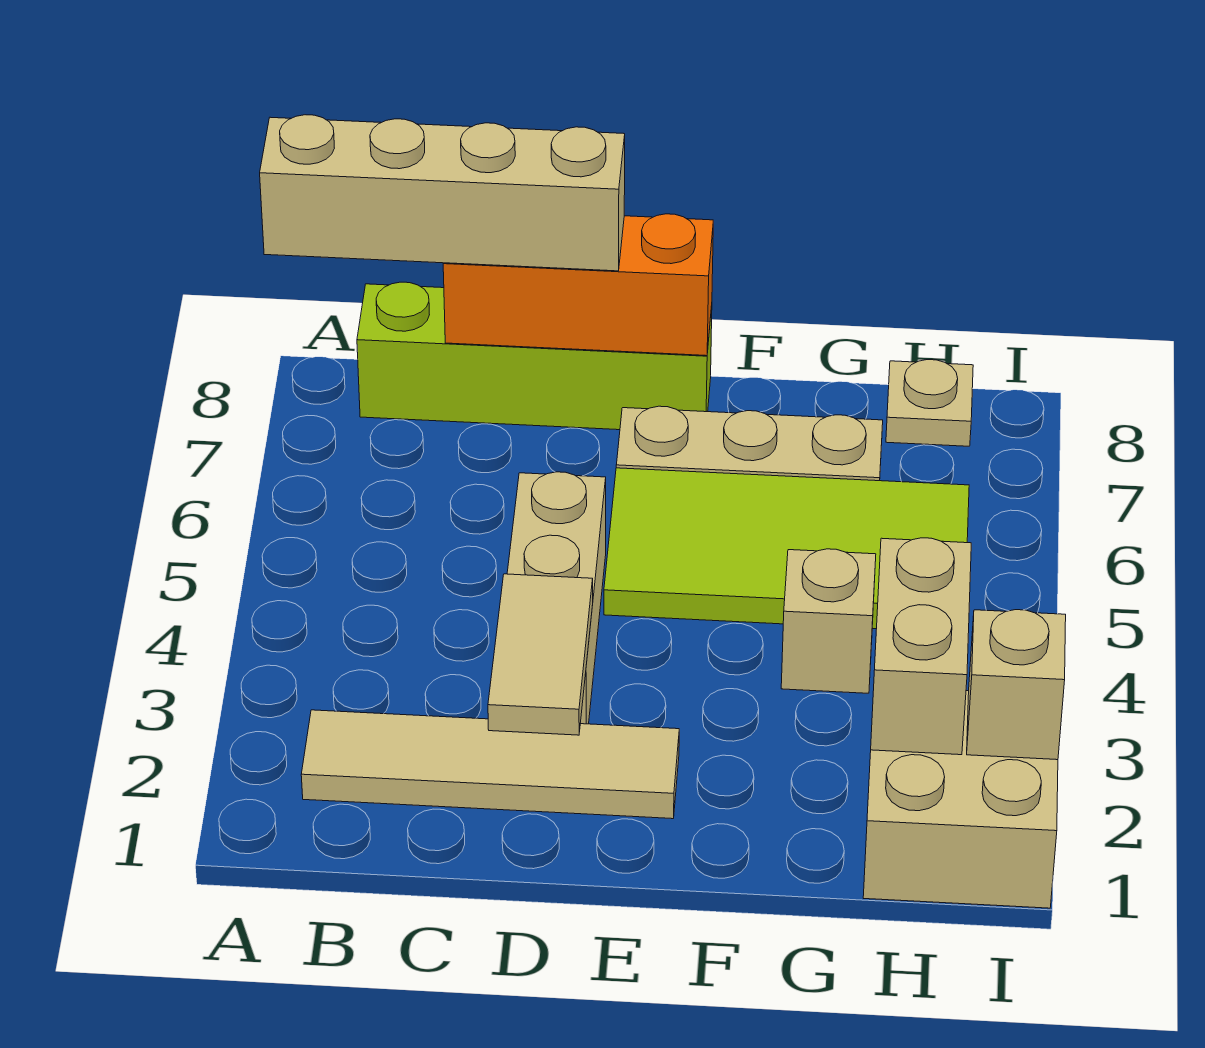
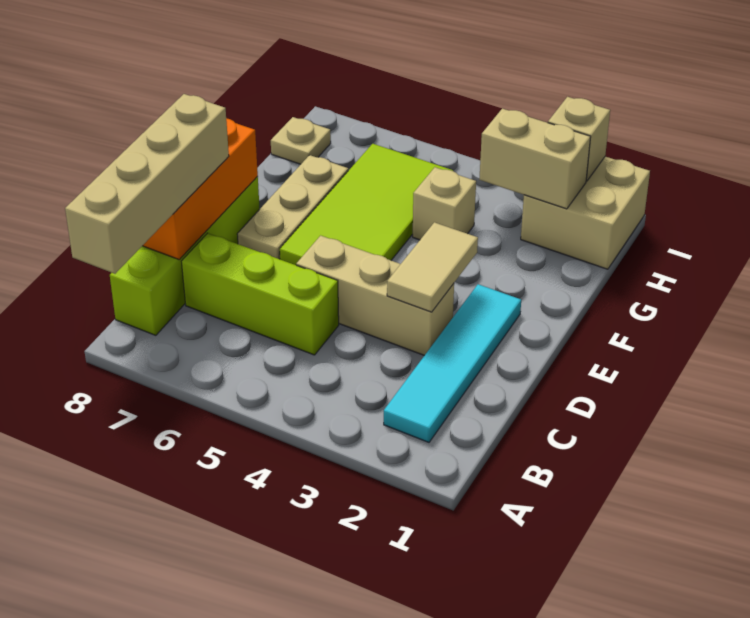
tan tile B2:E2 level 1 -> cyan tile B2:E2 level 1
none -> lime brick C5:C7 level 1
tan tile D2:D3 level 2 -> tan tile D3:E3 level 2

